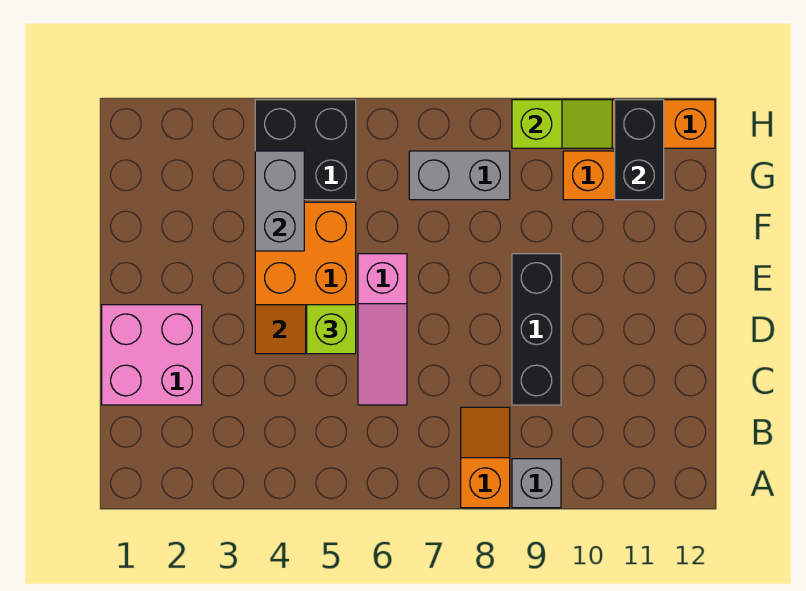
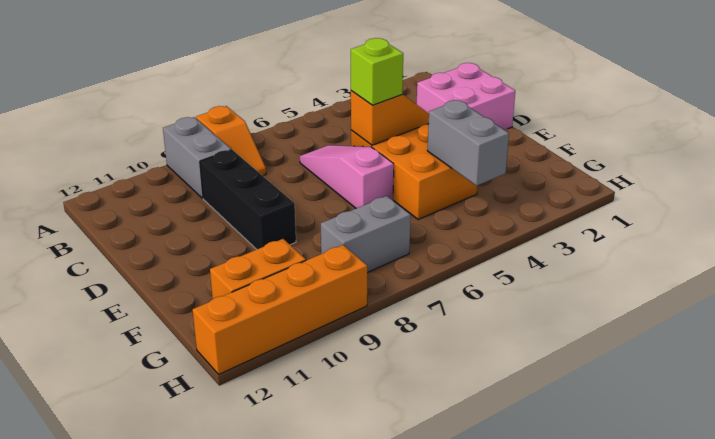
grey brick A9 level 1 -> grey brick A9:B9 level 1
black brick G4:H5 level 1 -> none
black brick G11:H11 level 2 -> none
lime slope H9:H10 level 2 top 9 -> none

